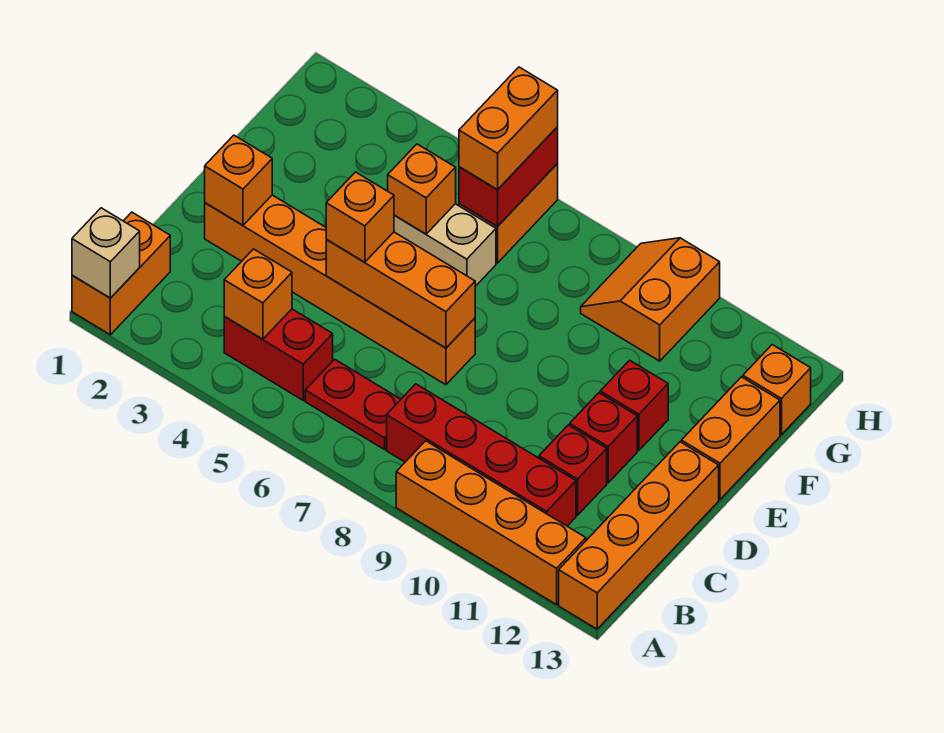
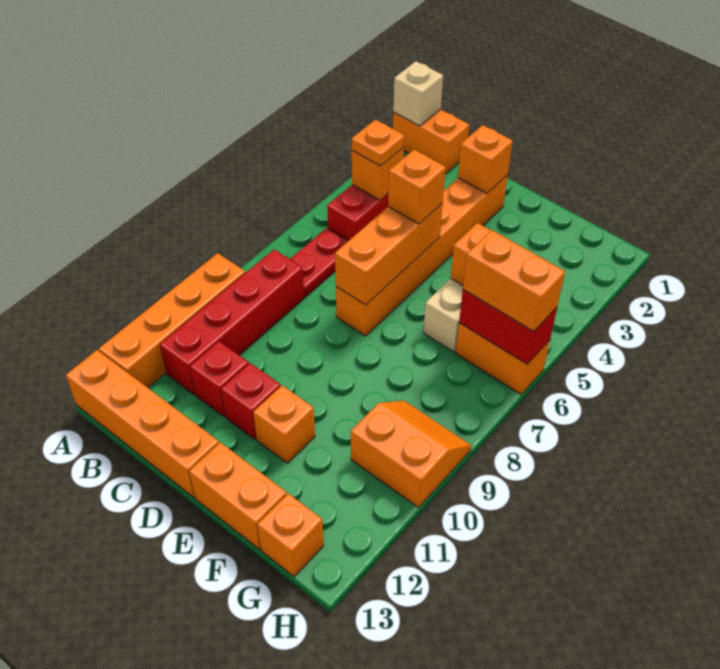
none -> orange plate B4 level 3
red brick E11 level 1 -> orange brick E11 level 1

